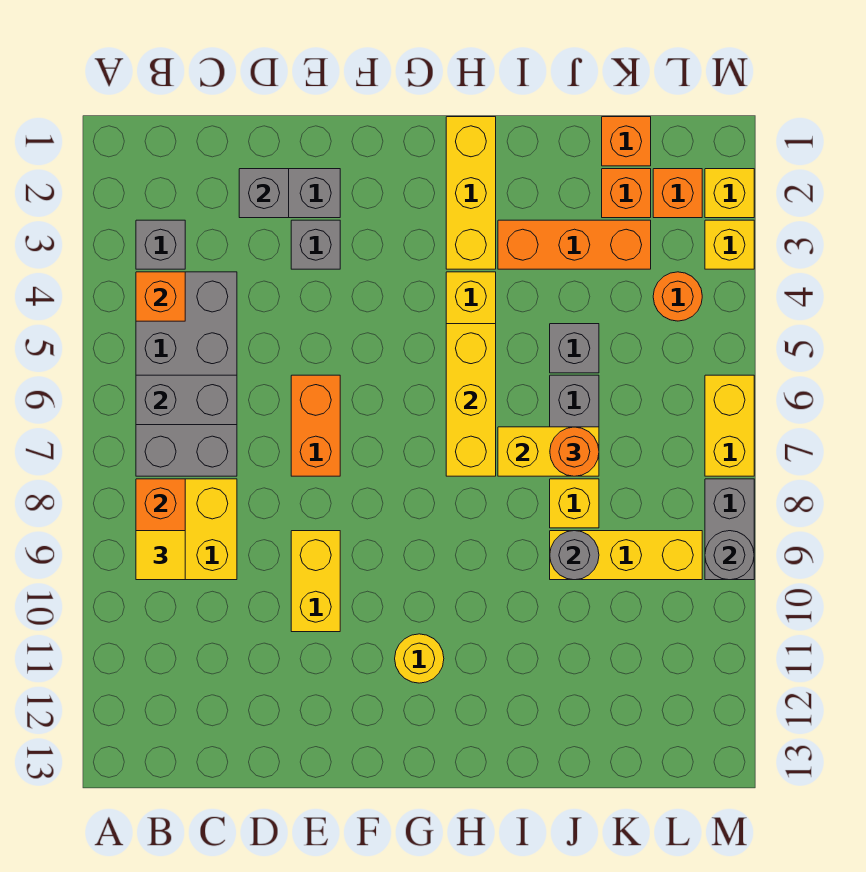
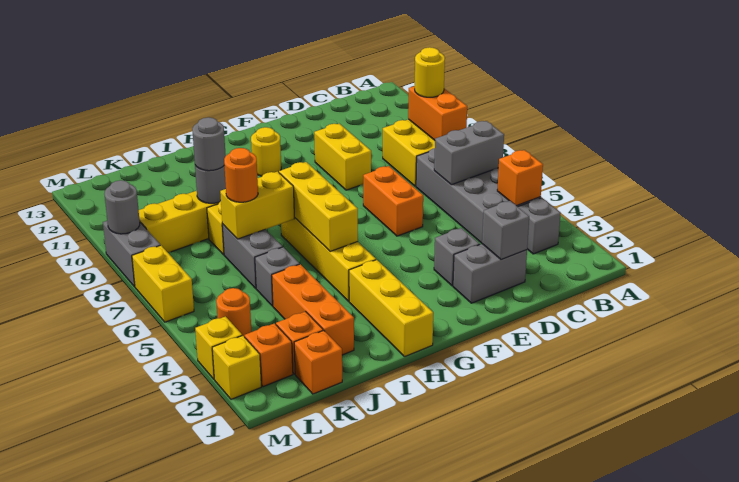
yellow tile B9 level 3 -> yellow round brick B9 level 3
orange brick I3:K3 level 1 -> orange brick J2:J4 level 1
none -> grey round brick J9 level 3

